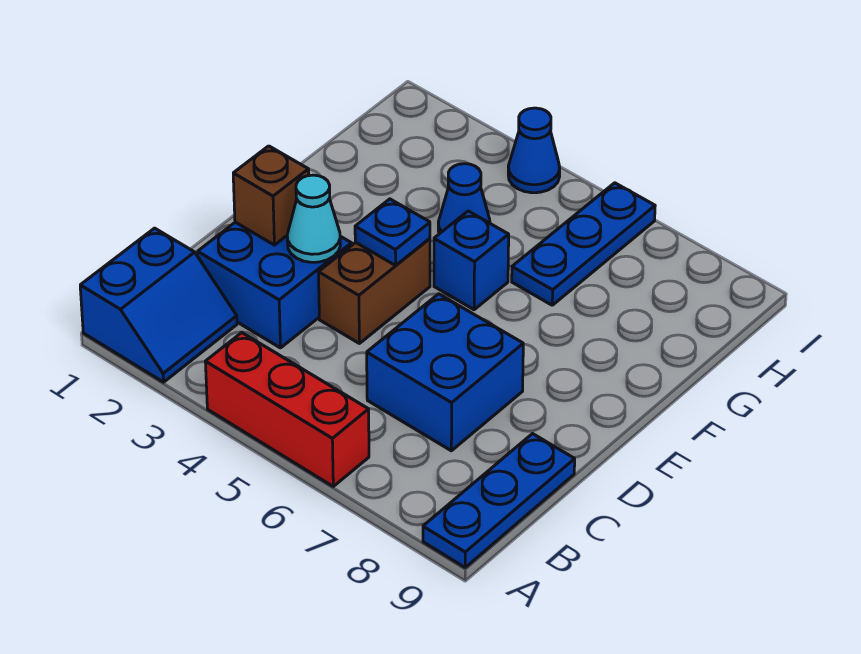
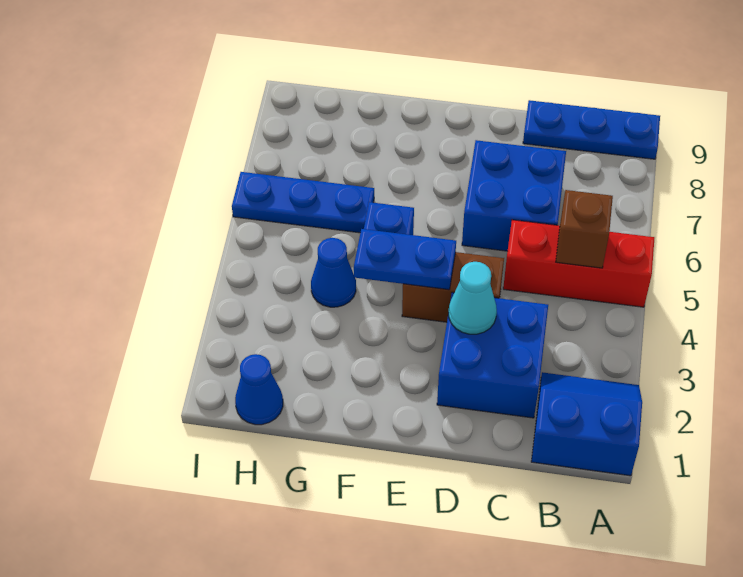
red brick A4:A6 level 1 -> red brick A5:C5 level 1
brown brick D2 level 2 -> brown brick B5 level 2
blue plate E4 level 2 -> blue plate E4:F4 level 2
blue cone I4 level 1 -> blue cone H1 level 1

